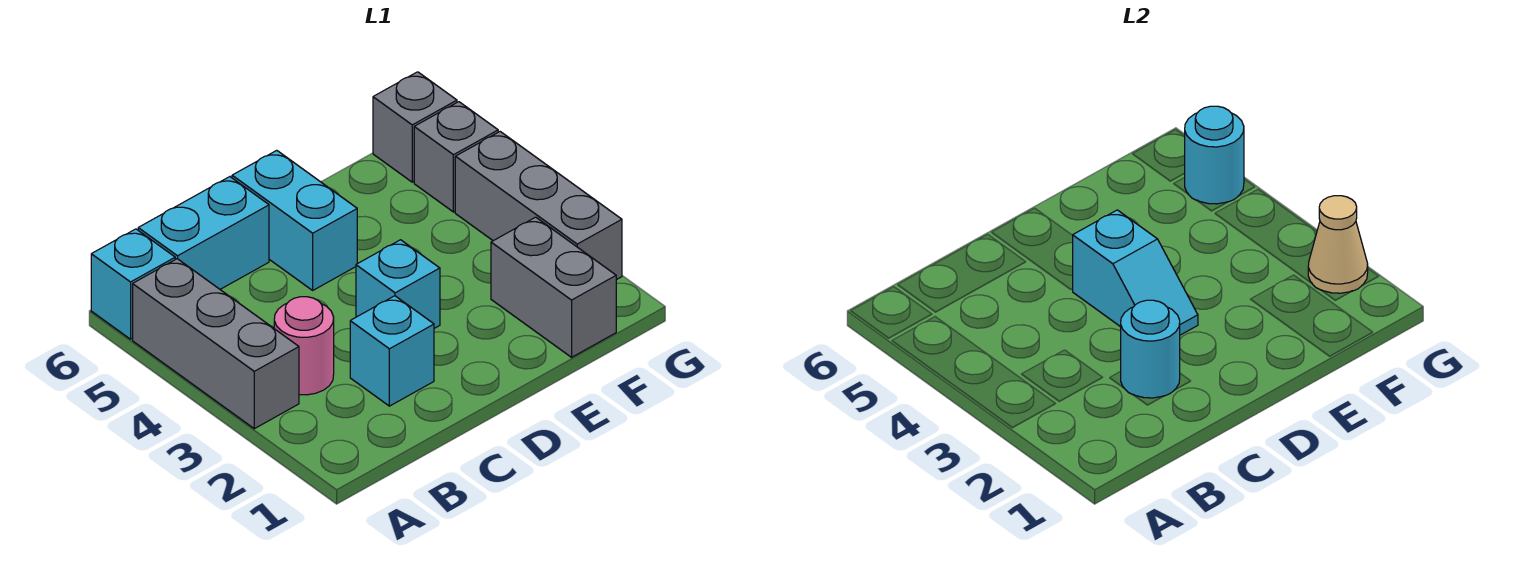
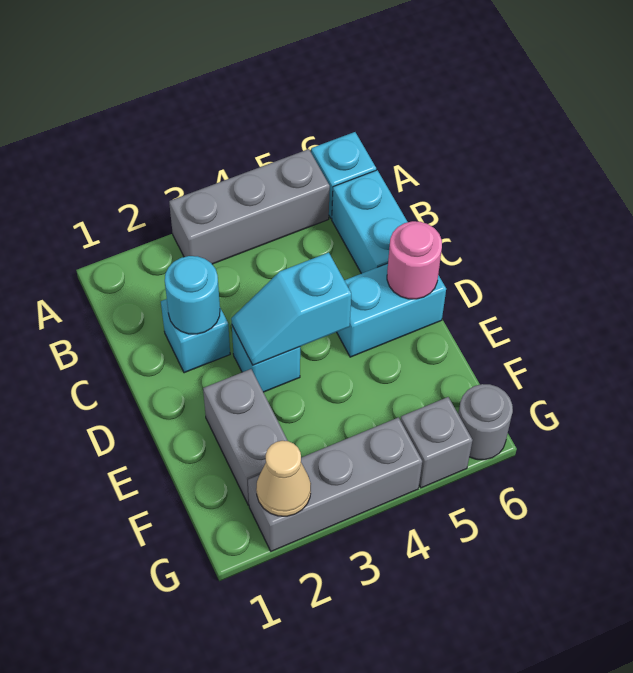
pink round brick B3 level 1 -> pink round brick D6 level 2
grey brick F1:F2 level 1 -> grey brick E2:F2 level 1
cyan round brick G5 level 2 -> none
grey brick G6 level 1 -> grey round brick G6 level 1

